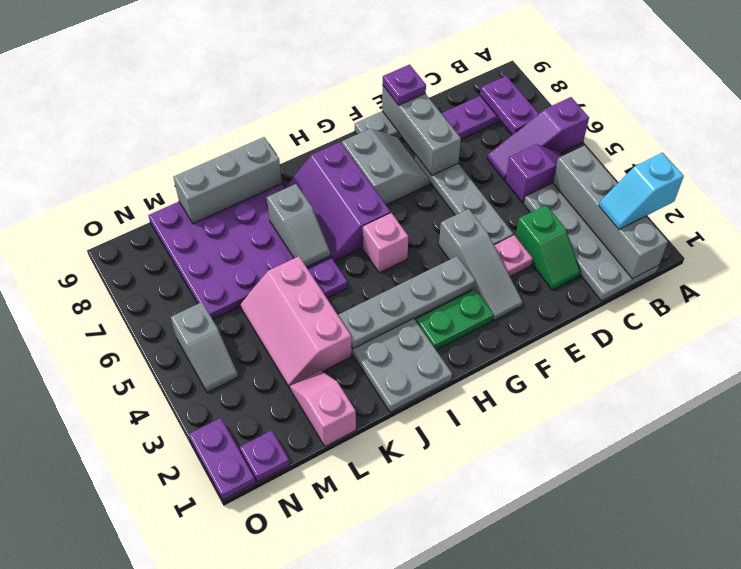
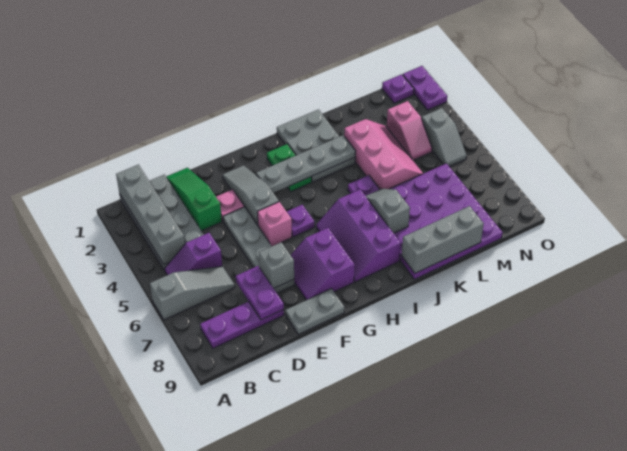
cyan slope A2:B2 level 3 top A -> none
purple slope A6:C6 level 1 top A -> grey slope A6:C6 level 1 top A
purple plate B7:B8 level 2 -> purple plate D7:D8 level 2
green slope D2:D3 level 1 top 3 -> green slope D1:D3 level 1 top 3
grey brick E7:E9 level 2 -> grey brick E7 level 2
purple plate E9 level 3 -> purple plate G5 level 1
grey slope F7:G8 level 1 top G -> purple slope F7:G8 level 1 top G
green plate G2:H2 level 1 -> green plate H2:H3 level 1
pink brick H5 level 1 -> pink brick F5 level 1
purple slope H6:I8 level 1 top H -> purple slope H6:I8 level 1 top I
pink slope L1:L2 level 1 top 1 -> pink slope M3:M4 level 1 top 3
grey slope N4:N5 level 1 top 5 -> grey slope N4:N5 level 1 top 4

